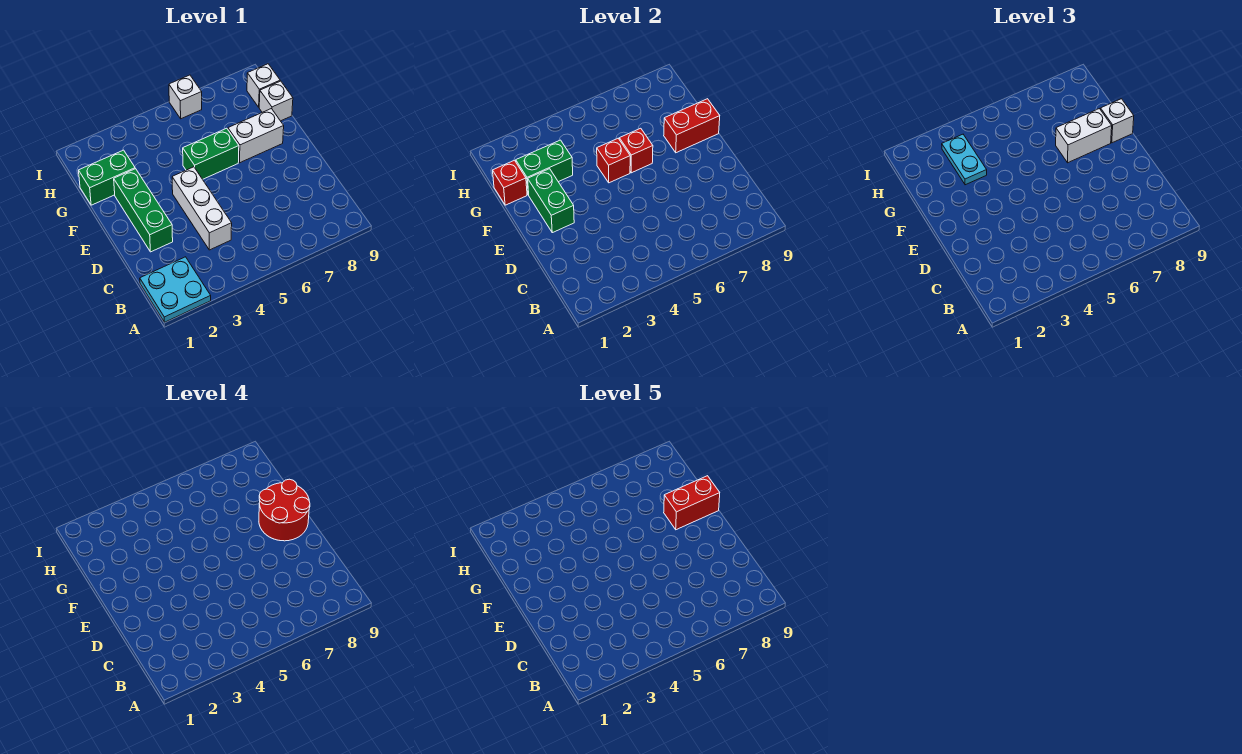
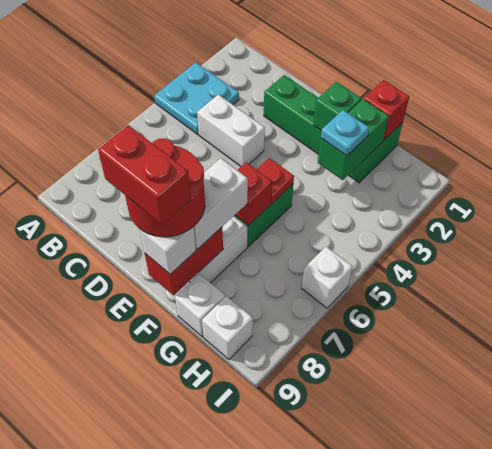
cyan plate A1:B2 level 1 -> cyan plate A3:B4 level 1
white brick C4:E4 level 1 -> white brick C4:D4 level 1
green brick E2:F2 level 2 -> green brick F2 level 2
red brick F5 level 2 -> red plate F5 level 2
red brick F8:F9 level 5 -> red brick E9:F9 level 5
cyan plate G3:H3 level 3 -> cyan plate G3 level 3

